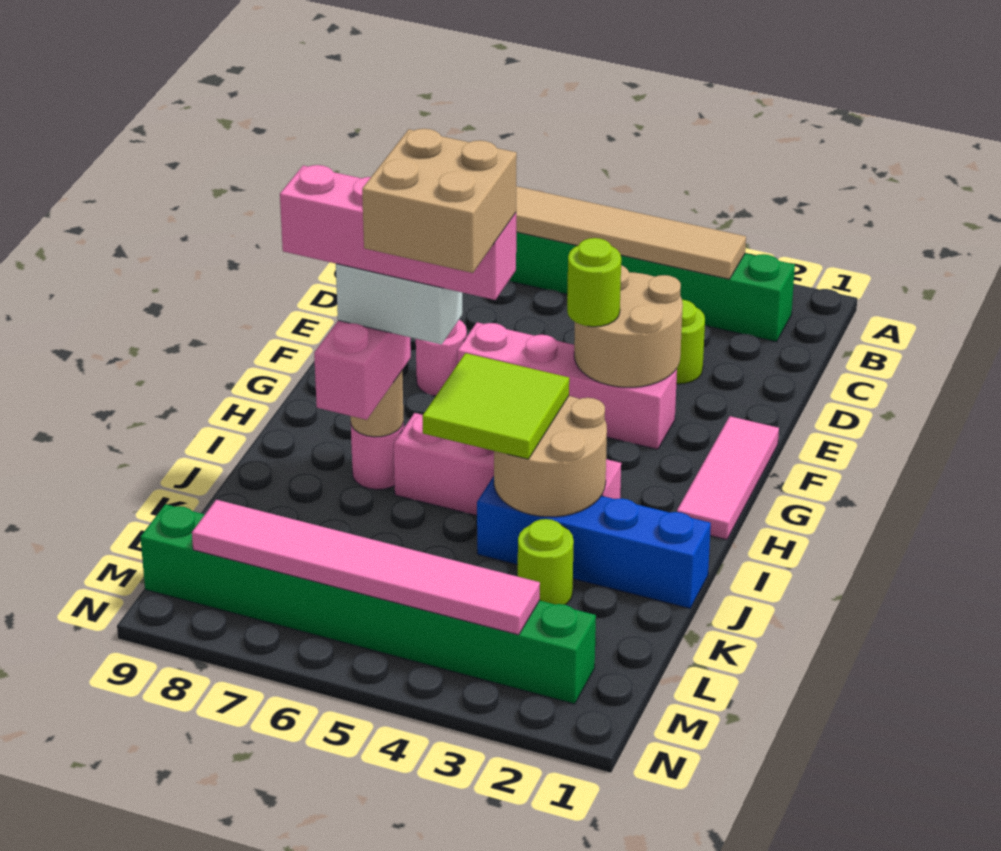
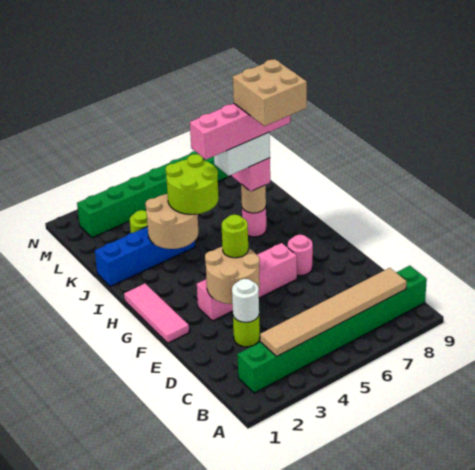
none -> white round brick D3 level 2
pink brick I3:I6 level 1 -> none
lime tile I4:J5 level 3 -> lime round brick I4:J5 level 3
tan brick I5:J6 level 6 -> tan brick H7:I8 level 6
pink tile M3:M8 level 2 -> none

